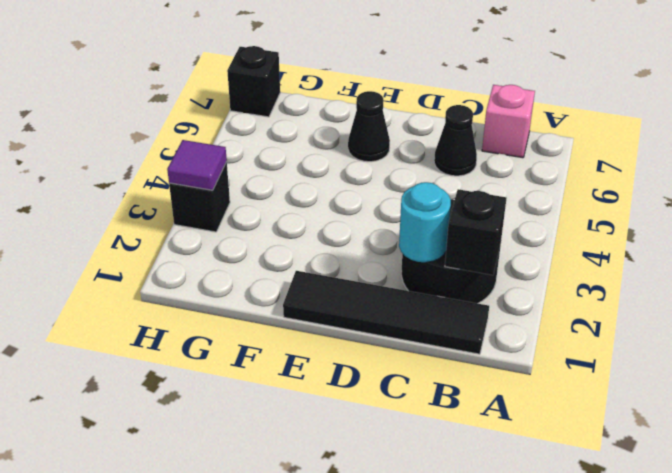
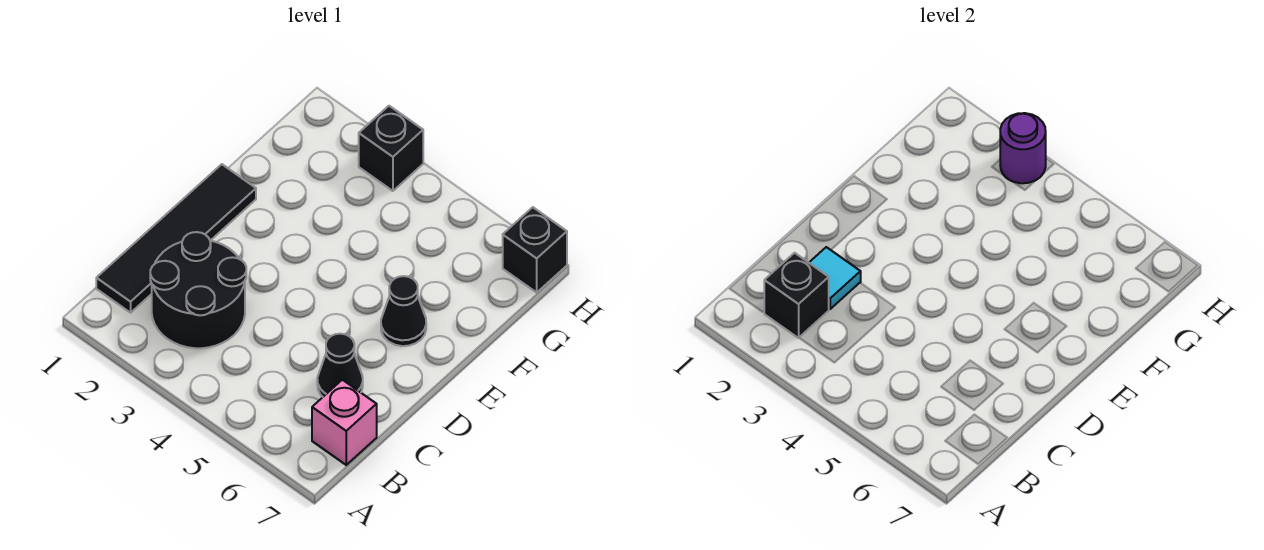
cyan round brick C2 level 2 -> cyan tile C2 level 2
purple tile H3 level 2 -> purple round brick H3 level 2

